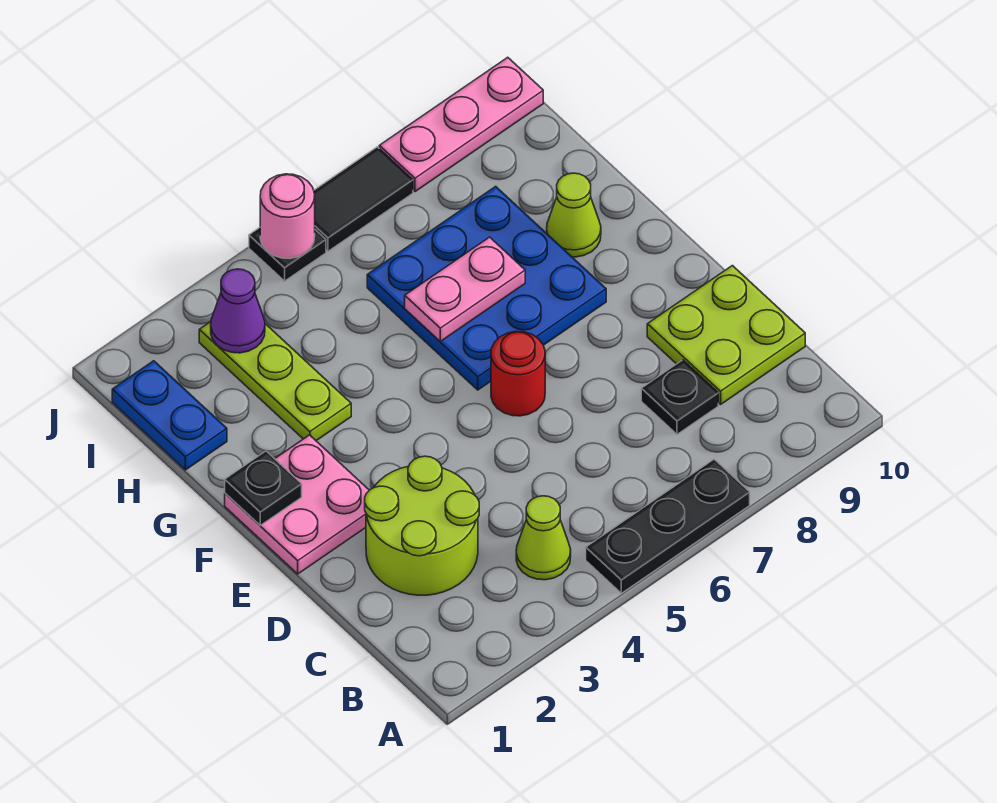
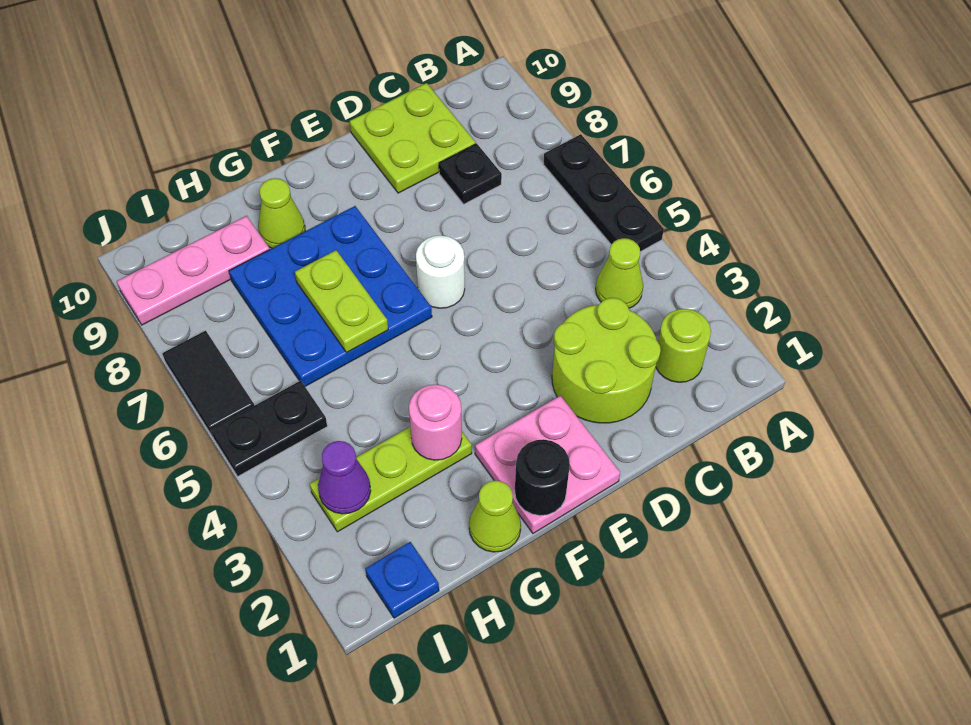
none -> lime round brick B2 level 1
red round brick E6 level 1 -> white round brick E6 level 1
black plate F1 level 2 -> black round brick F1 level 2
none -> lime cone G1 level 1
pink plate G6:G7 level 2 -> lime plate G6:G7 level 2
blue plate H1:I1 level 1 -> blue plate I1 level 1
black plate J5 level 1 -> black plate I5:J5 level 1
pink round brick J5 level 2 -> pink round brick G3 level 2
pink plate J8:J10 level 1 -> pink plate H9:J9 level 1

